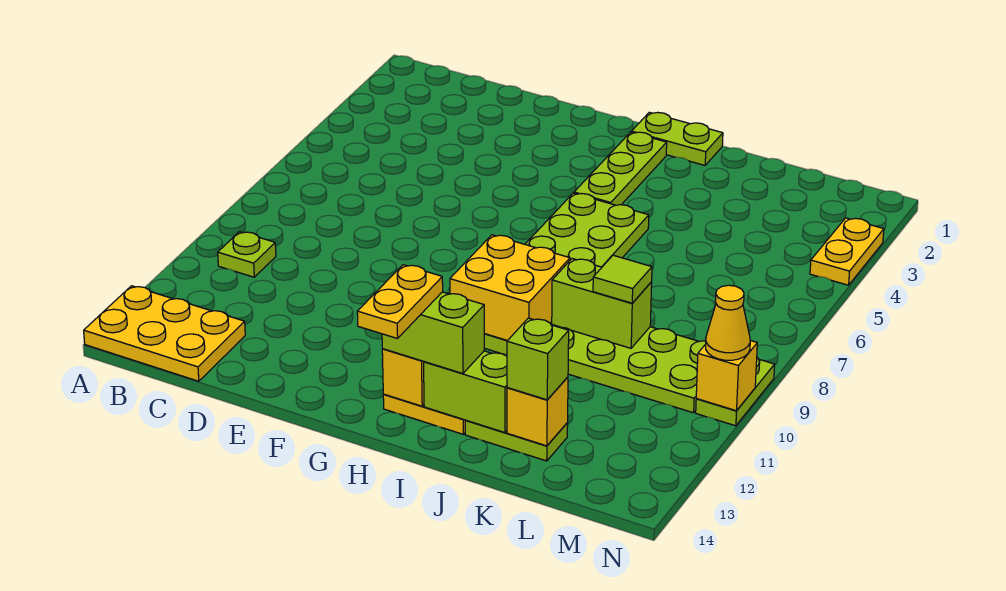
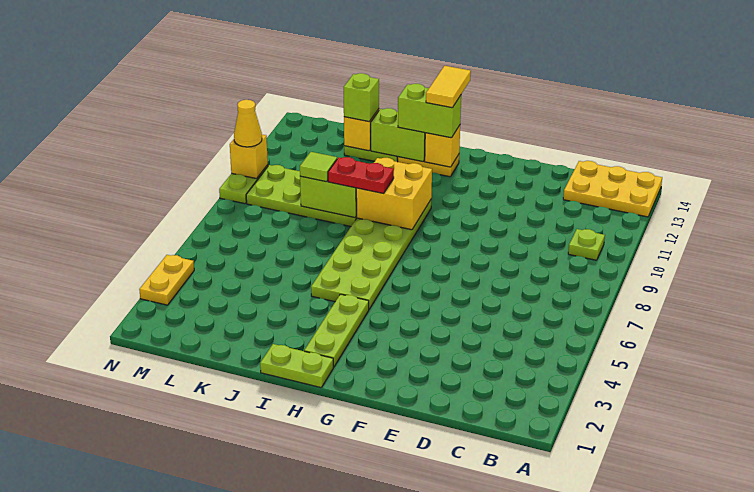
yellow plate H13:H14 level 4 -> yellow tile H13:H14 level 4
none -> red plate I9:J9 level 3

